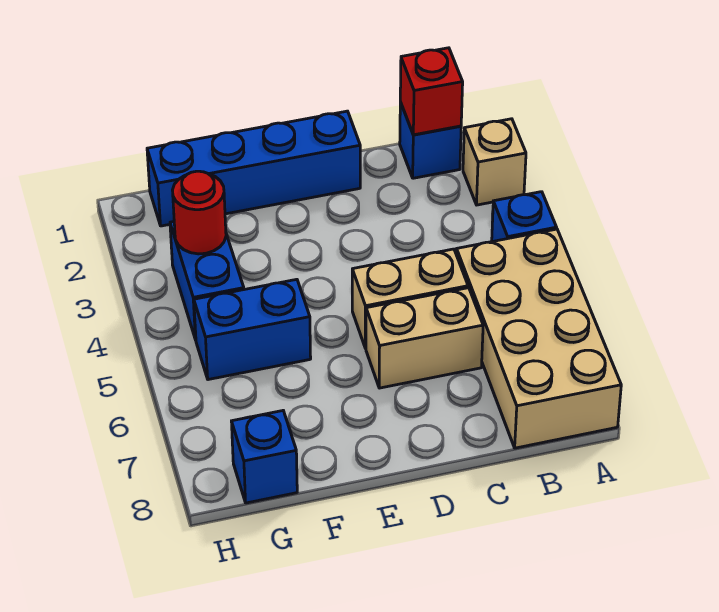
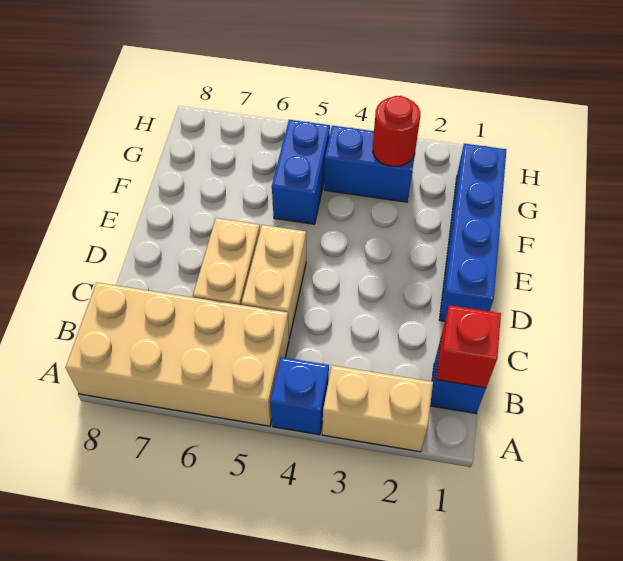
tan brick A2 level 1 -> tan brick A2:A3 level 1
blue brick G8 level 1 -> none

